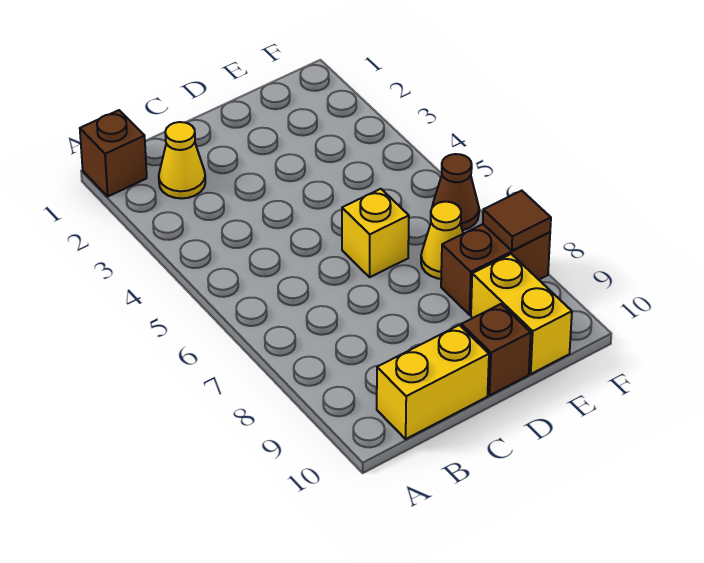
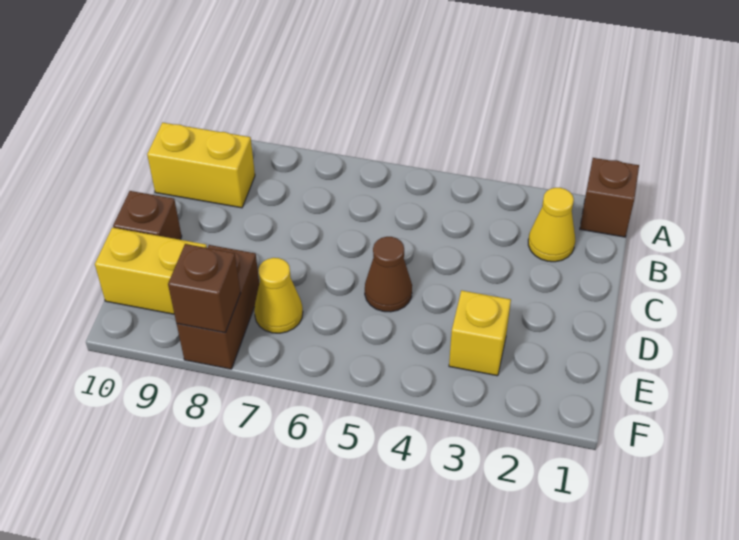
yellow brick B10:C10 level 1 -> yellow brick B9:B10 level 1
yellow brick D6 level 1 -> yellow brick E3 level 1
brown cone F6 level 1 -> brown cone D5 level 1
brown tile F8 level 2 -> brown brick F8 level 2

